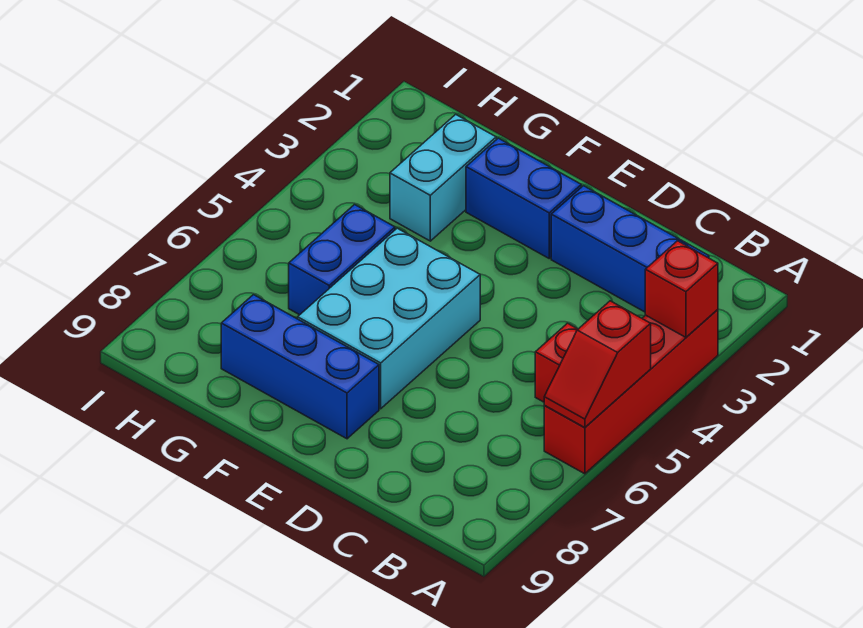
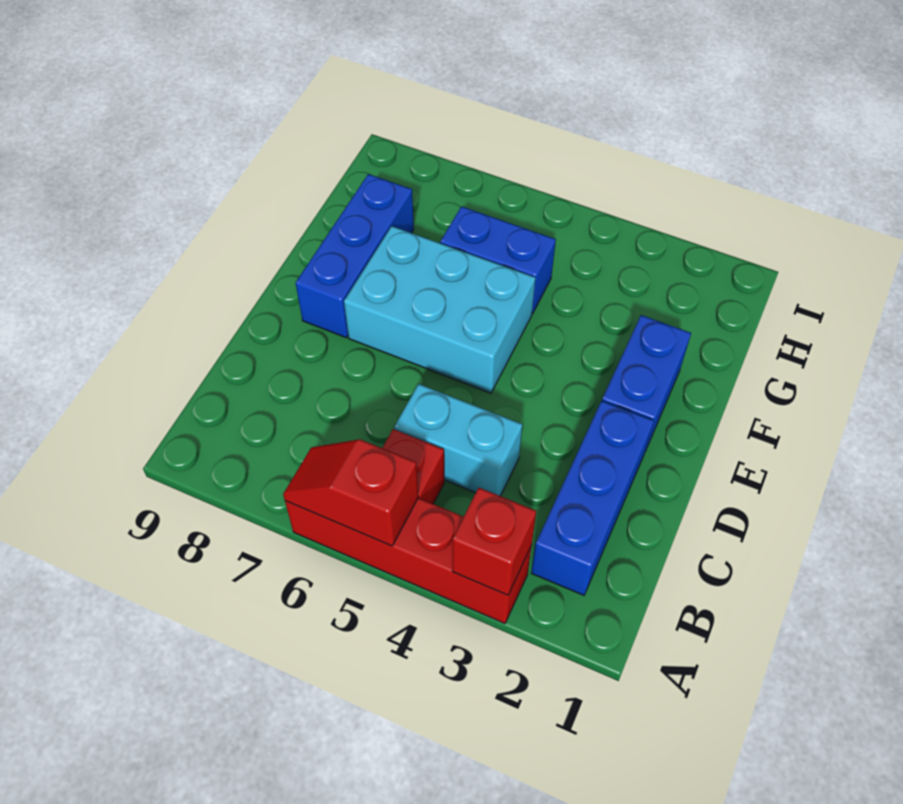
cyan brick G2:G3 level 1 -> cyan brick C4:C5 level 1

